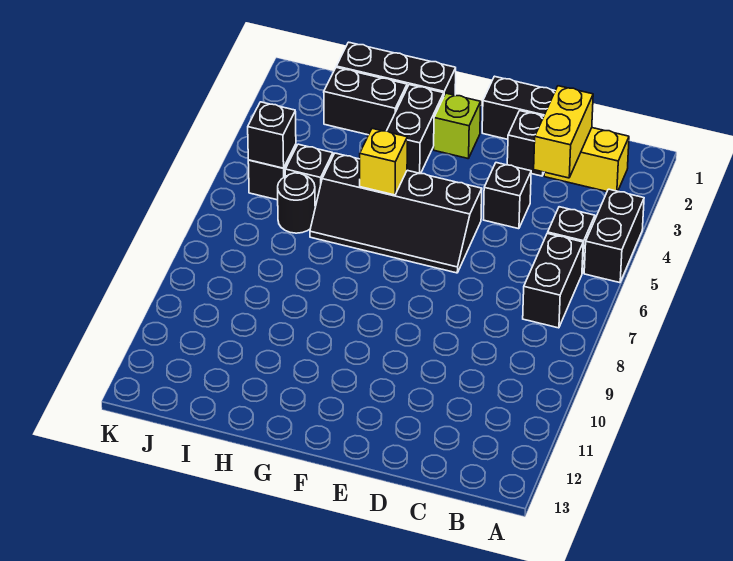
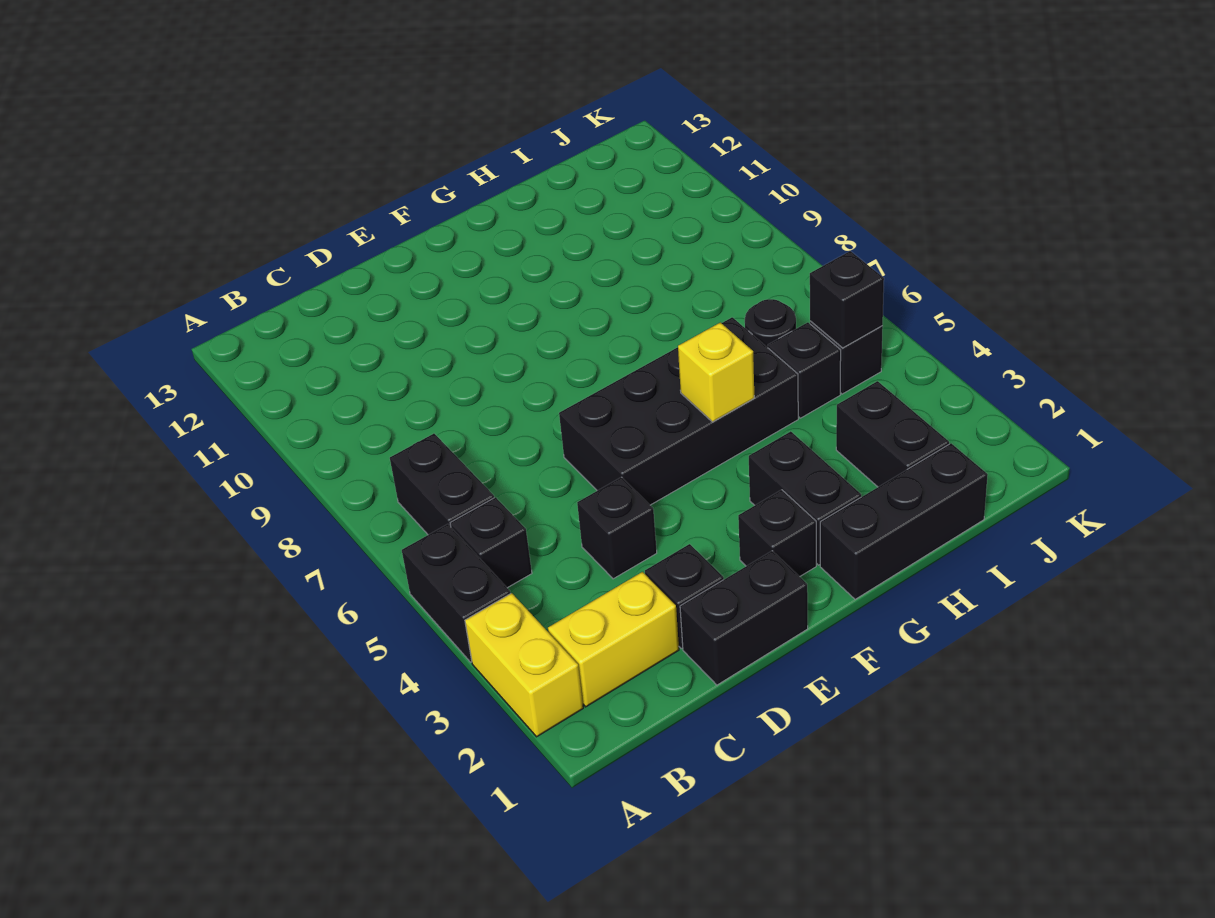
yellow brick C2:C3 level 2 -> yellow brick A2:A3 level 1
black slope E5:H6 level 1 top 5 -> black brick E5:H6 level 1
lime brick F2 level 1 -> black brick F2 level 1
black brick H2:I2 level 1 -> black brick I2:I3 level 1

